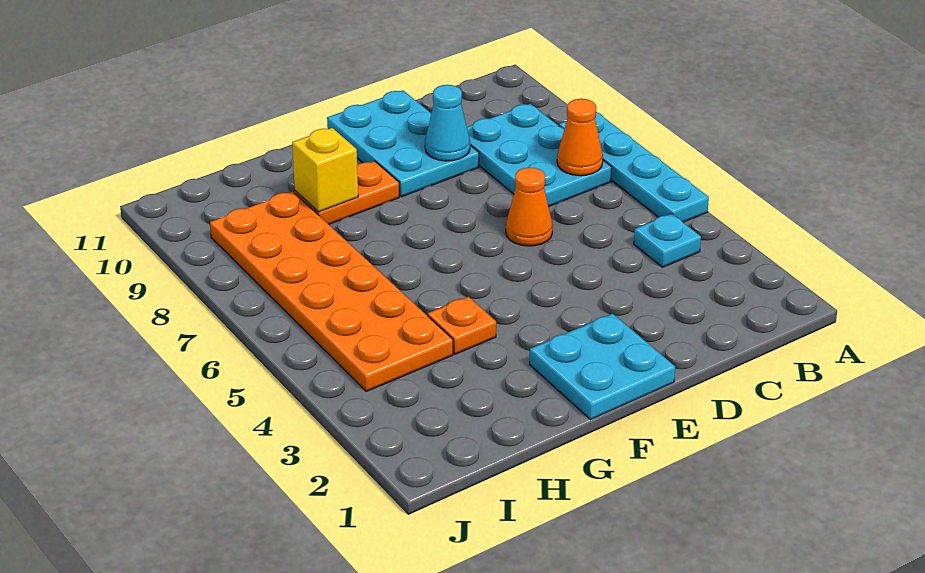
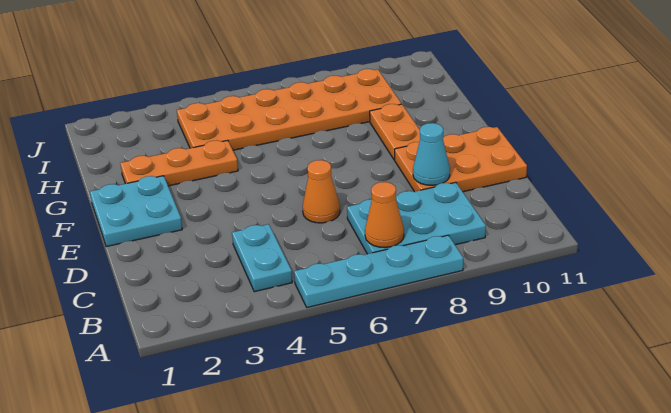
cyan plate B4 level 1 -> cyan plate B4:C4 level 1
cyan plate D9:E11 level 1 -> orange plate D9:E11 level 1
orange plate G4 level 1 -> orange plate G2:G4 level 1
yellow brick G9 level 2 -> none

